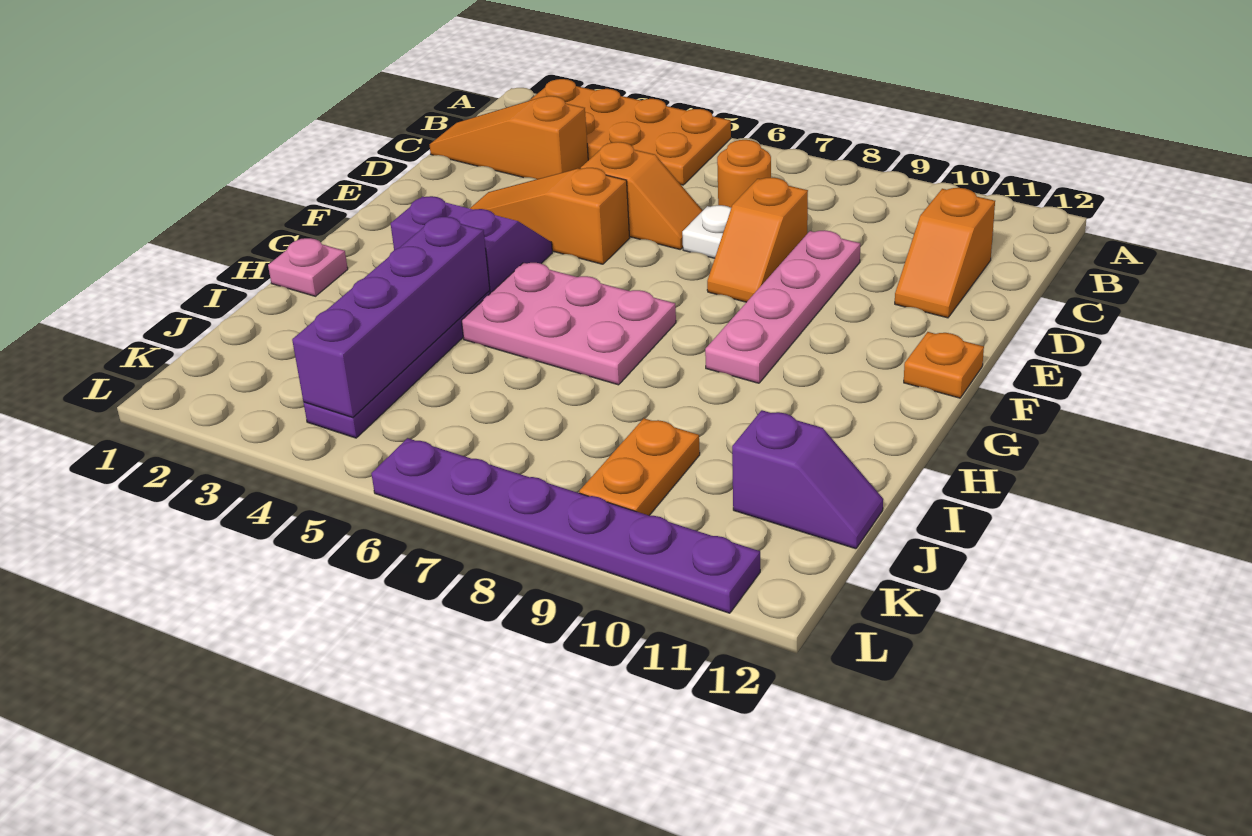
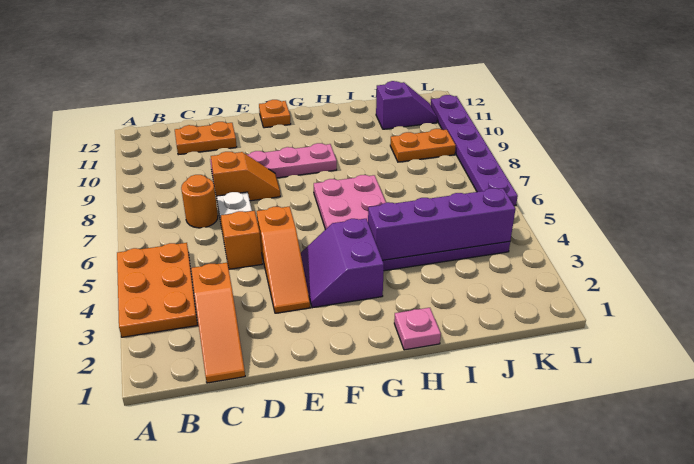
orange plate A2:B5 level 1 -> orange plate A3:B5 level 1
orange slope C11:D11 level 1 top C -> orange plate C11:D11 level 1
purple slope J11:J12 level 1 top 11 -> purple slope J11:K11 level 1 top J

